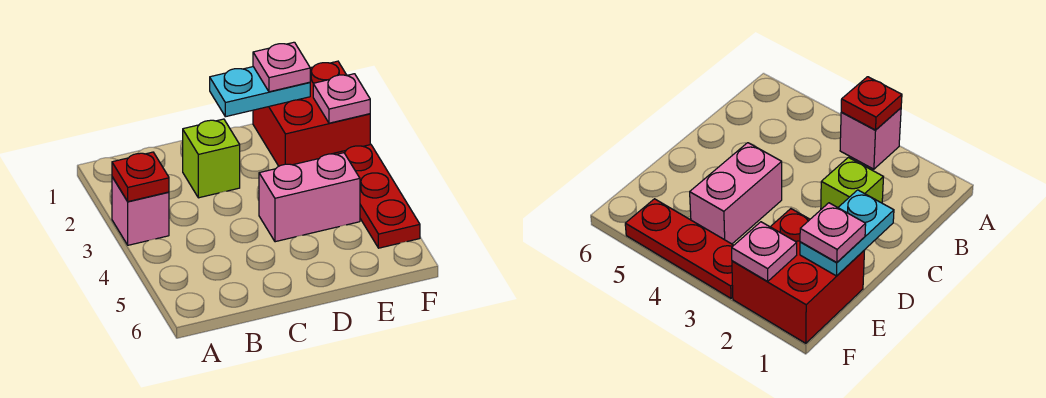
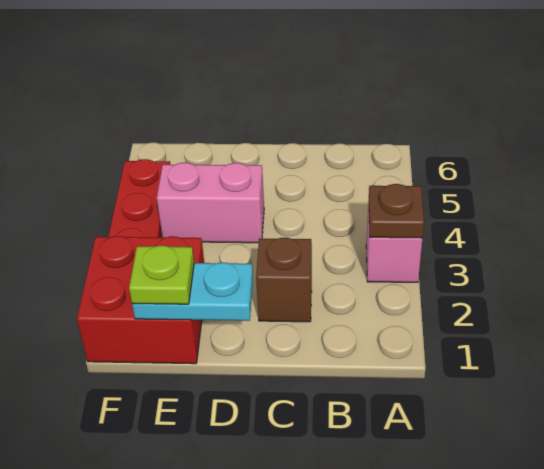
red plate A3 level 2 -> brown plate A3 level 2
lime brick C2 level 1 -> brown brick C2 level 1
pink plate E1 level 3 -> lime plate E1 level 3
pink plate F2 level 2 -> none

